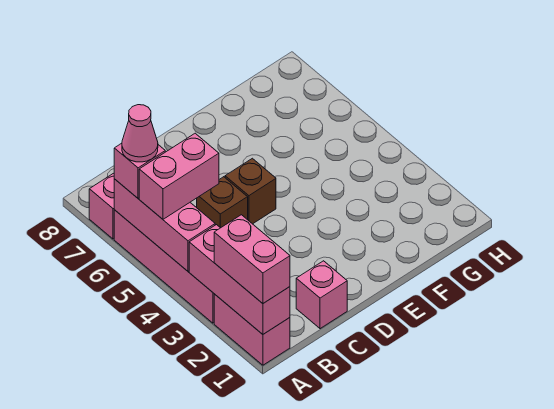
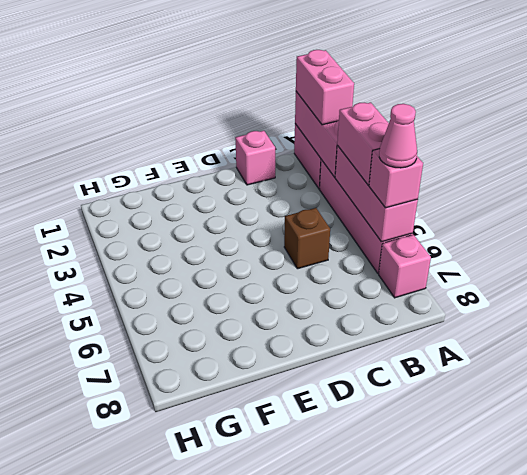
pink brick A5:B5 level 3 -> pink brick A4:A5 level 3
brown brick D5 level 1 -> none

